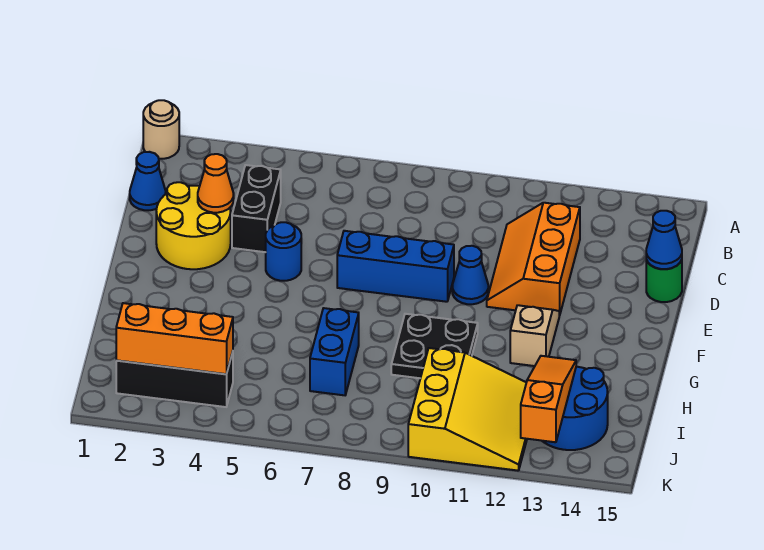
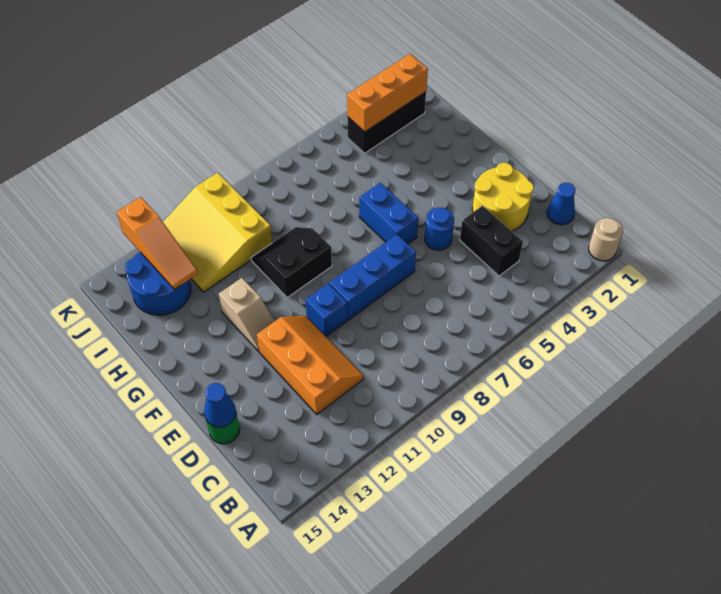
orange cone D3 level 2 -> none
blue cone E10 level 1 -> blue brick E10 level 1
black plate G9:H10 level 1 -> black slope G9:H10 level 1 top G
blue brick H7:I7 level 1 -> blue brick F6:G6 level 1

